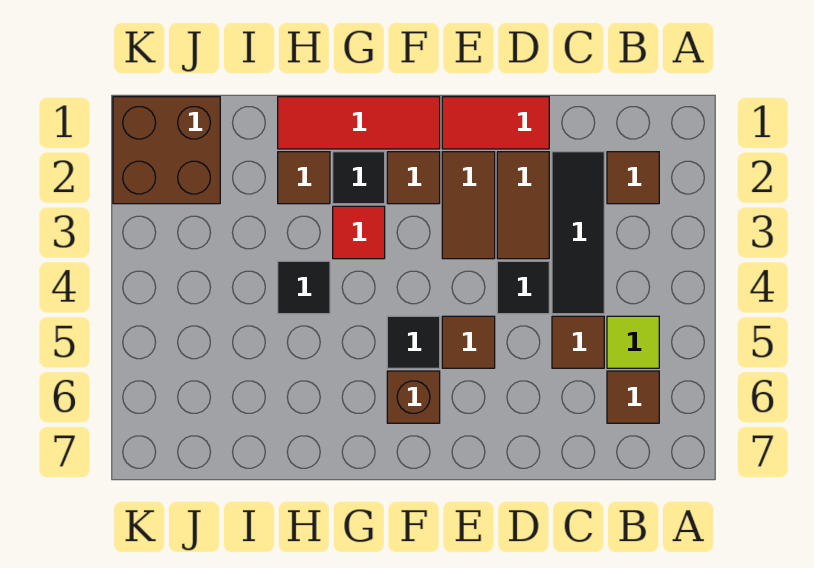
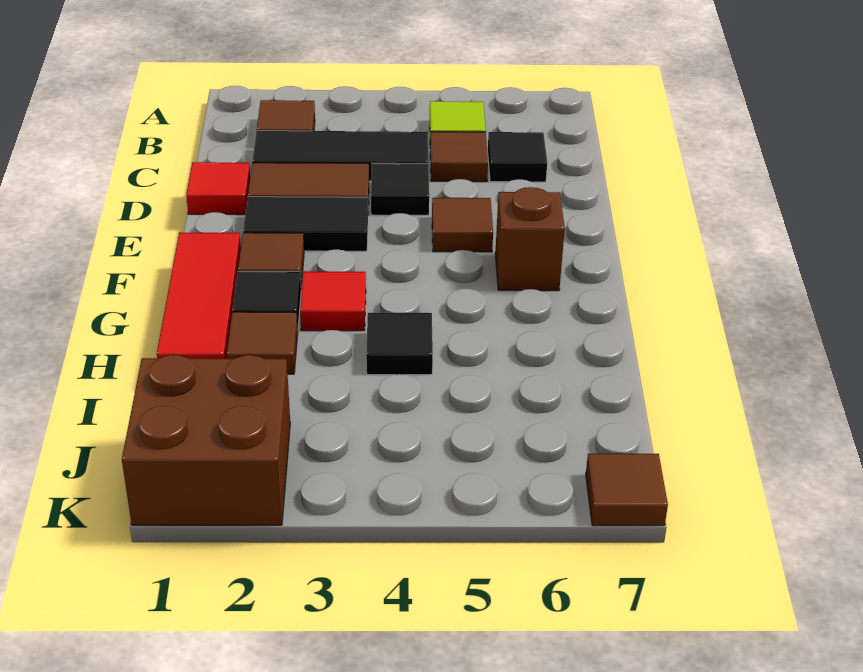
brown tile B6 level 1 -> brown tile K7 level 1
red tile D1:E1 level 1 -> red tile D1 level 1
brown tile E2:E3 level 1 -> black tile E2:E3 level 1
black tile F5 level 1 -> black tile C6 level 1

